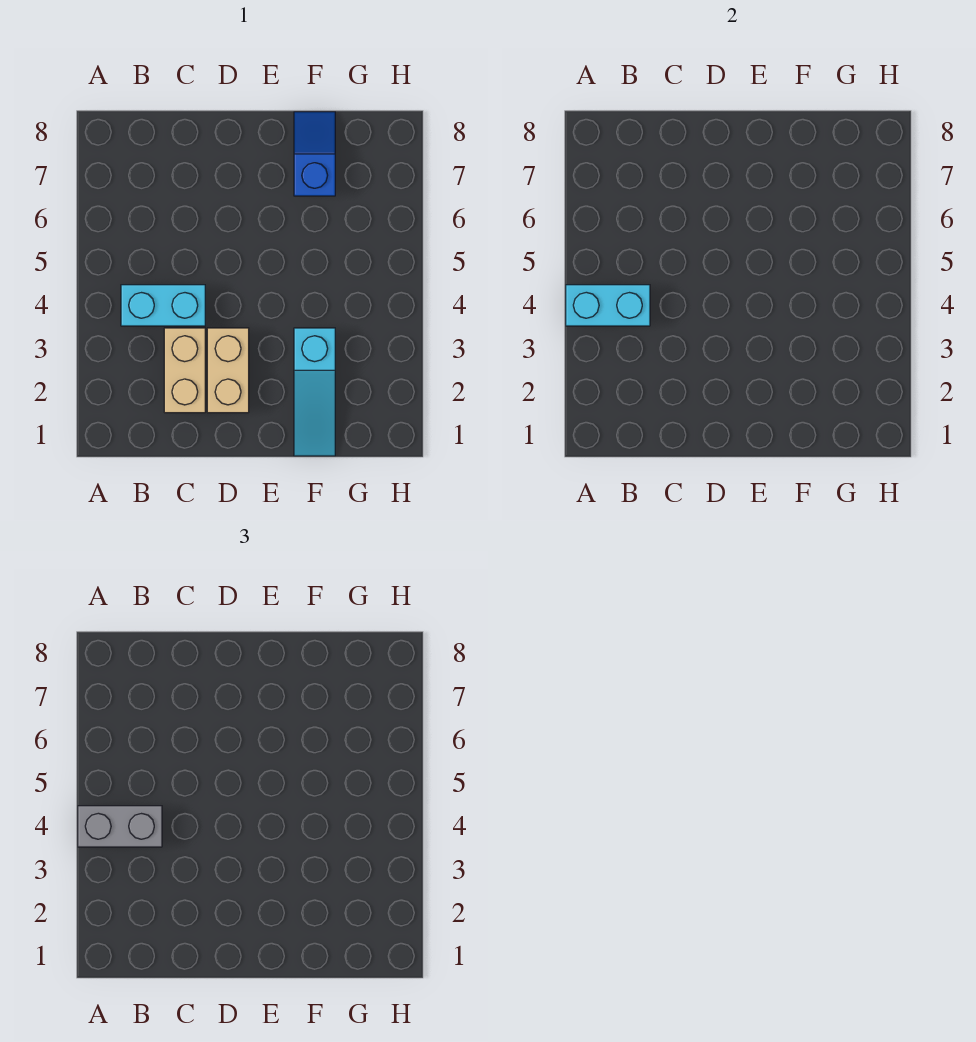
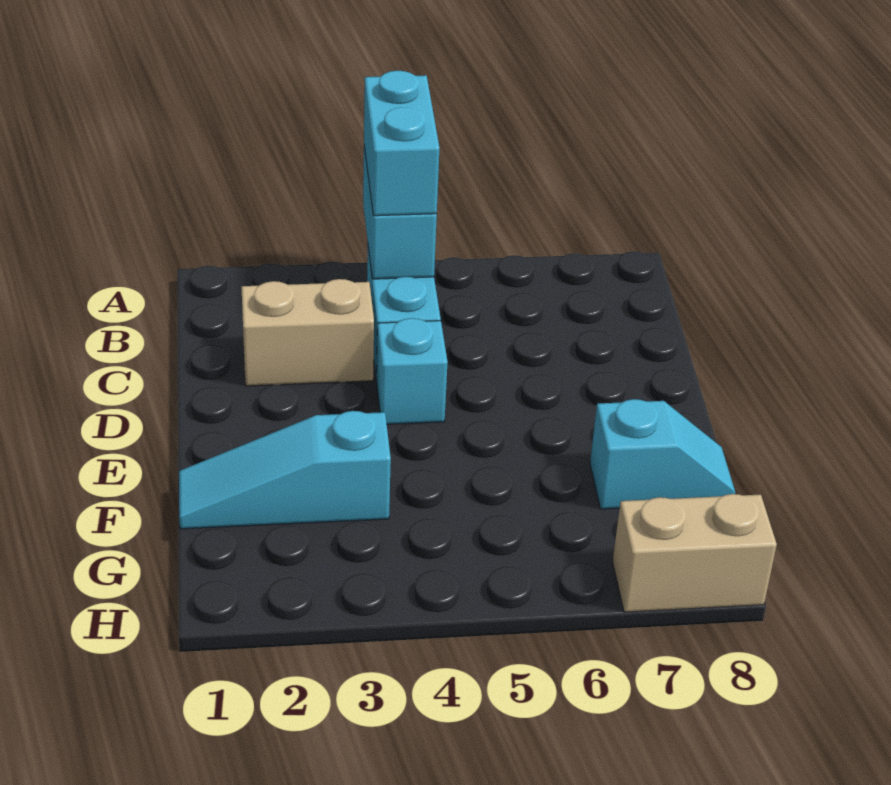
grey brick A4:B4 level 3 -> cyan brick A4:B4 level 3
tan brick D2:D3 level 1 -> tan brick H7:H8 level 1
none -> cyan brick D4 level 1
blue slope F7:F8 level 1 top 7 -> cyan slope F7:F8 level 1 top 7

